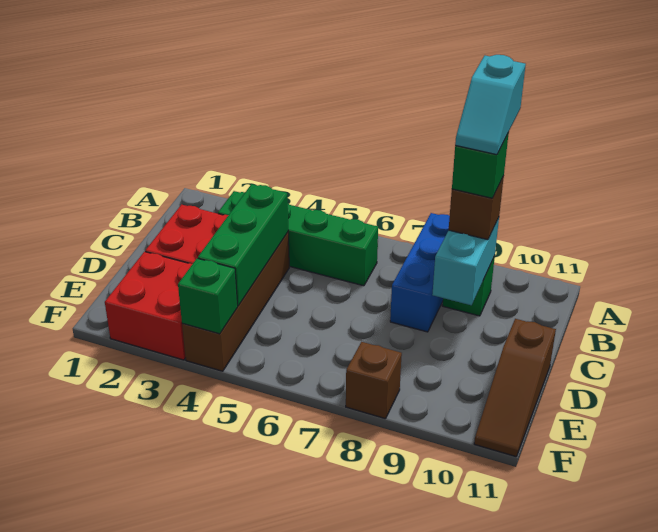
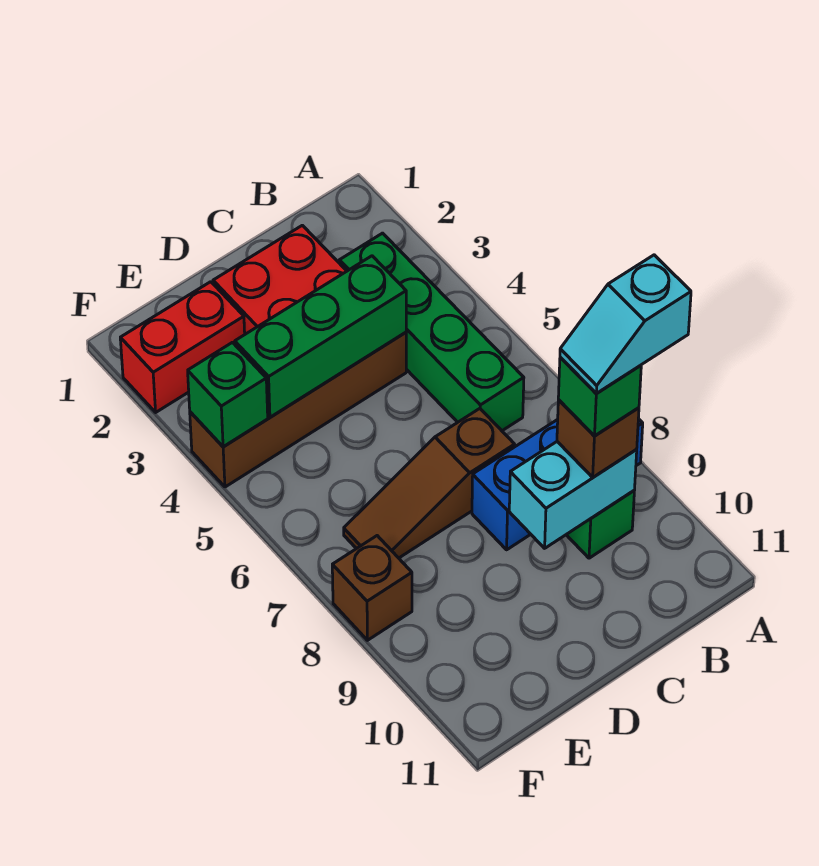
brown slope D11:F11 level 1 top D -> brown slope C7:E7 level 1 top C
red brick E2:F3 level 1 -> red brick E2:F2 level 1

